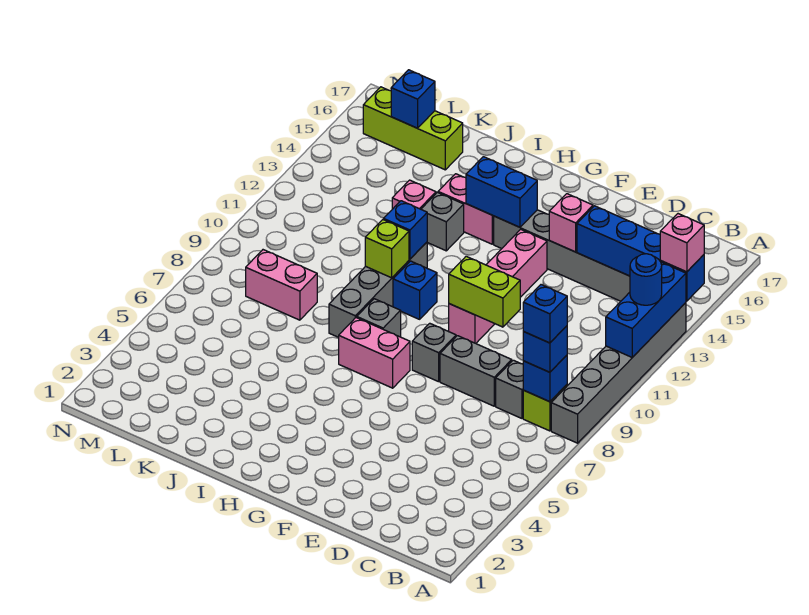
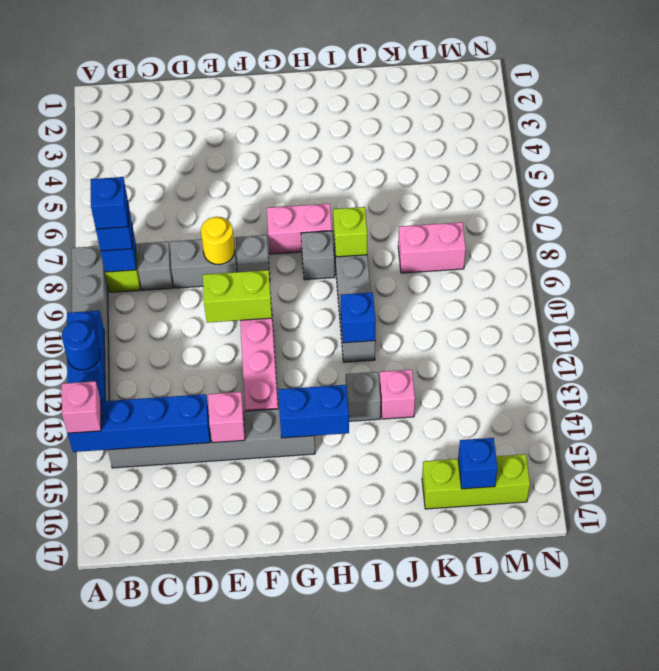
none -> yellow round brick E8 level 2
blue brick H10 level 1 -> none
pink brick H14:I14 level 1 -> none
lime brick I10 level 2 -> lime brick I8 level 2

